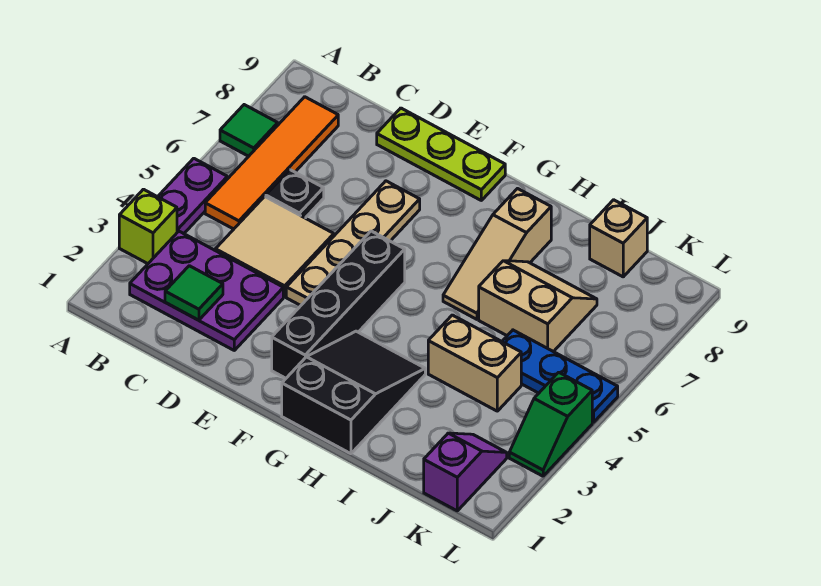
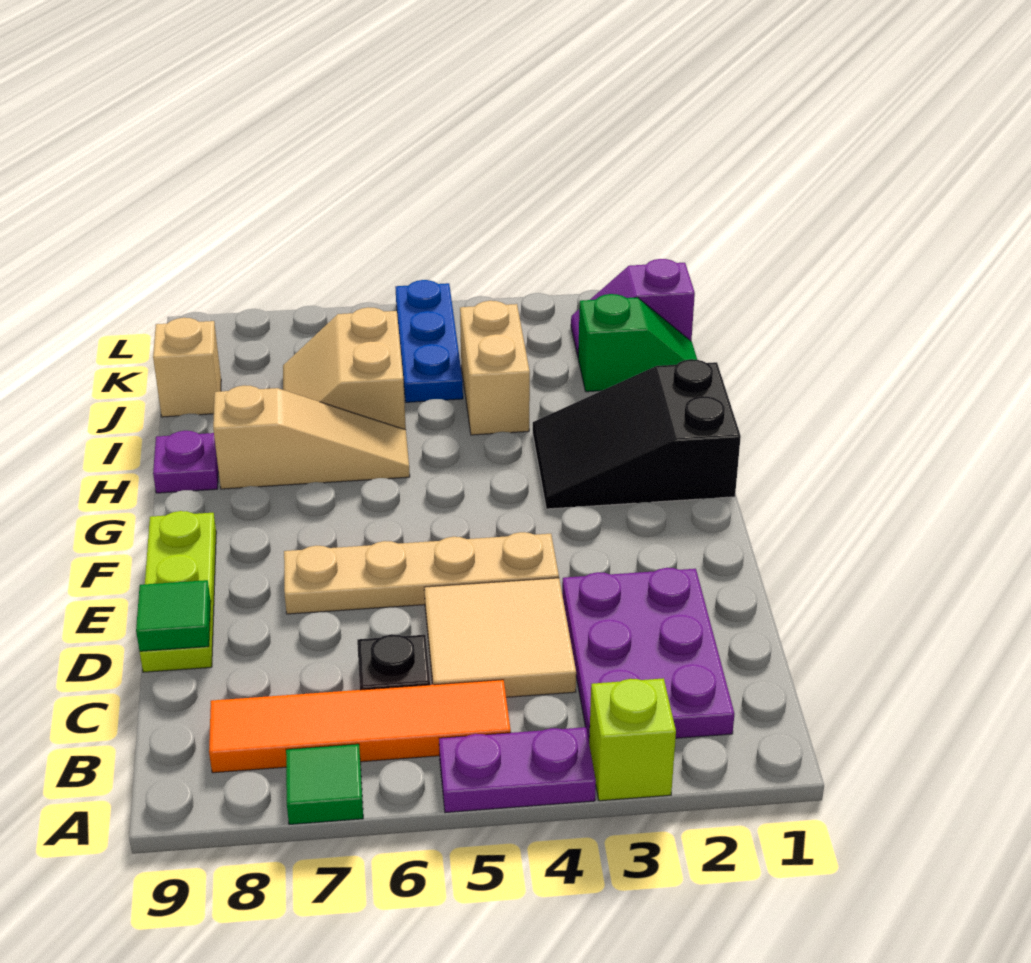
green tile C2 level 2 -> green tile D9 level 2
black brick F2:F5 level 1 -> none
none -> purple plate H9 level 1
green slope L3:L4 level 1 top 4 -> green slope J1:J2 level 1 top 2

